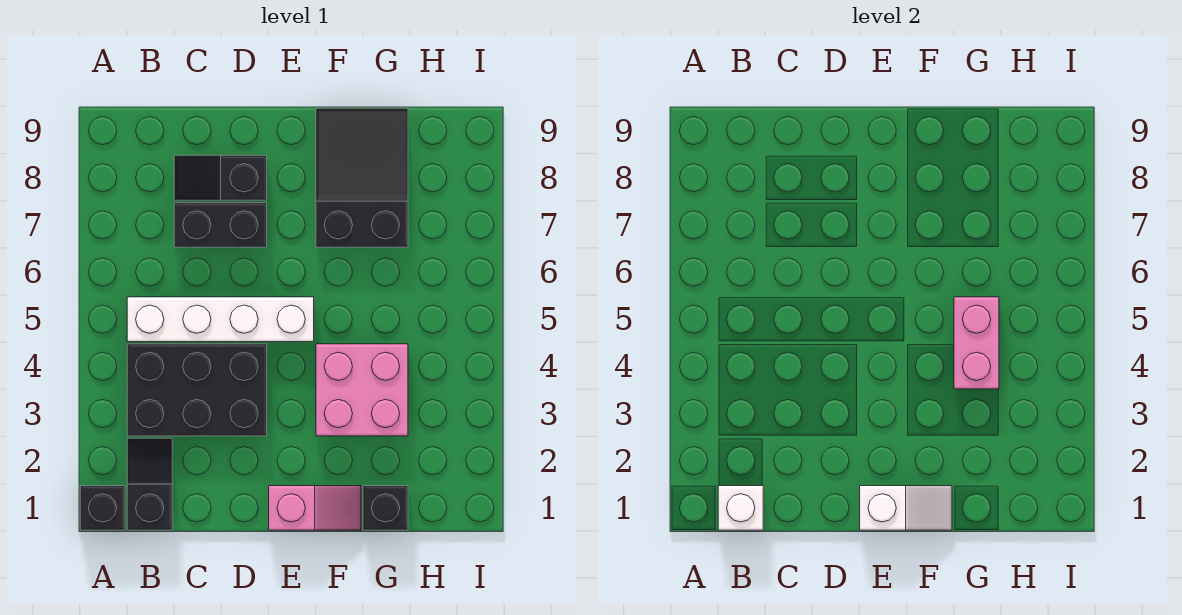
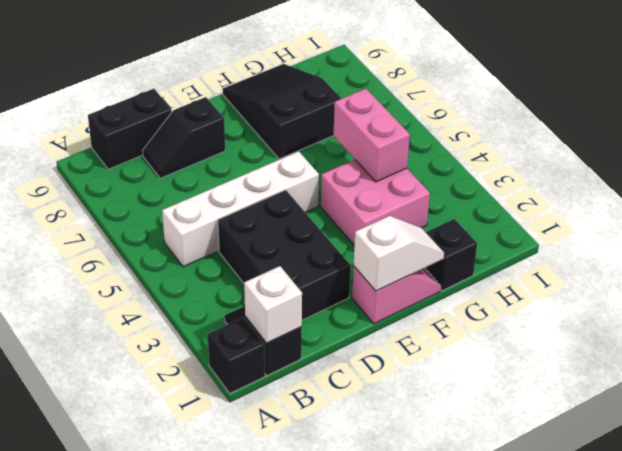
black brick B3:D4 level 1 -> black brick C2:D4 level 1
black brick C7:D7 level 1 -> black brick B9:C9 level 1

